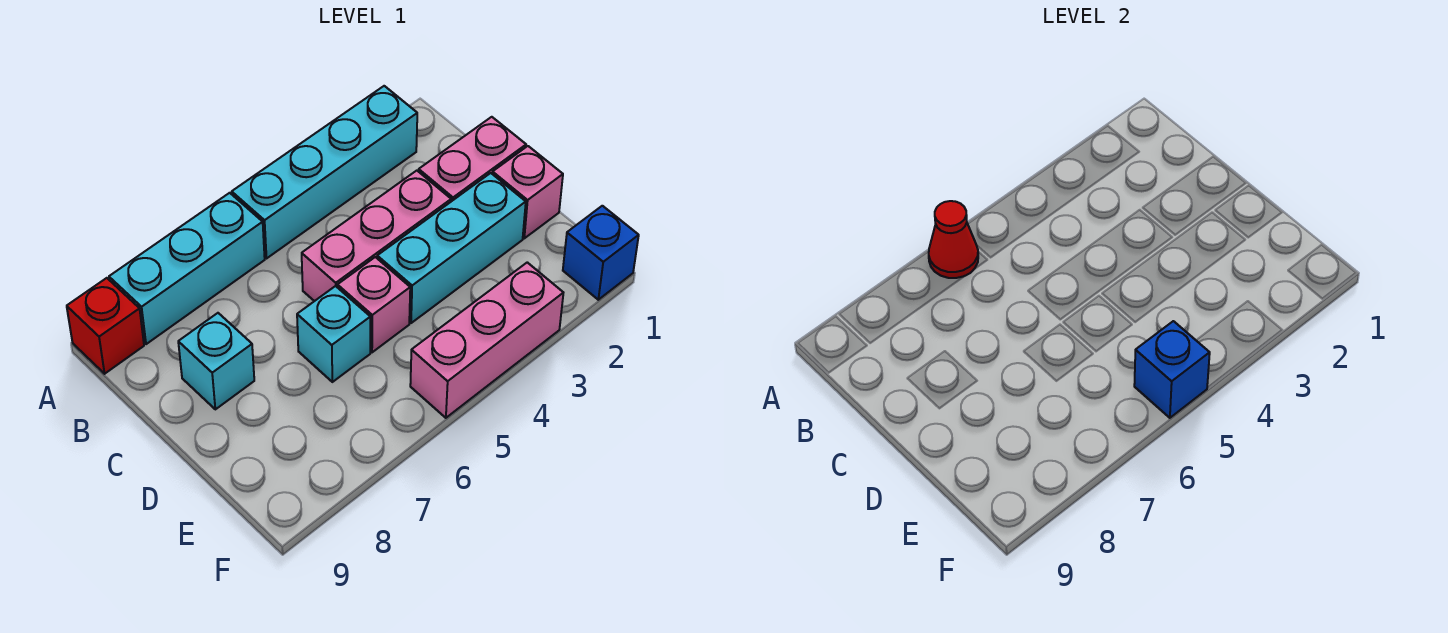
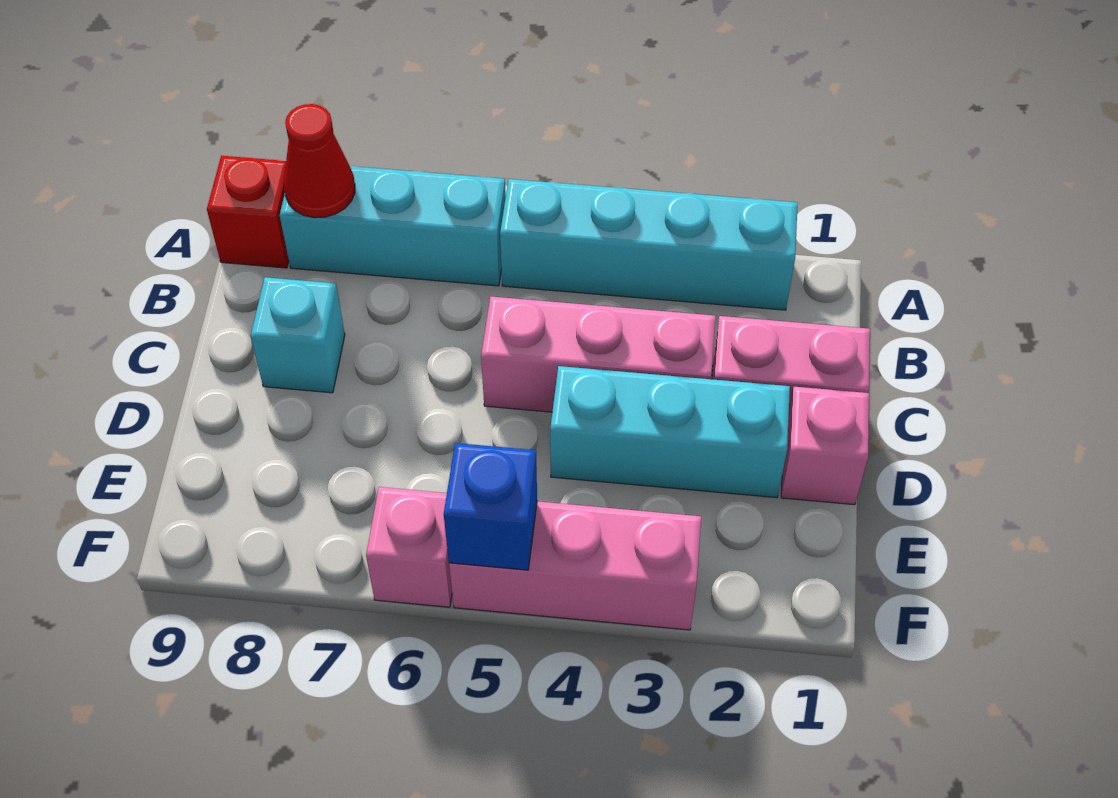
red cone A6 level 2 -> red cone A8 level 2
pink brick D5 level 1 -> pink brick F6 level 1
cyan brick D6 level 1 -> none
blue brick F1 level 1 -> none

